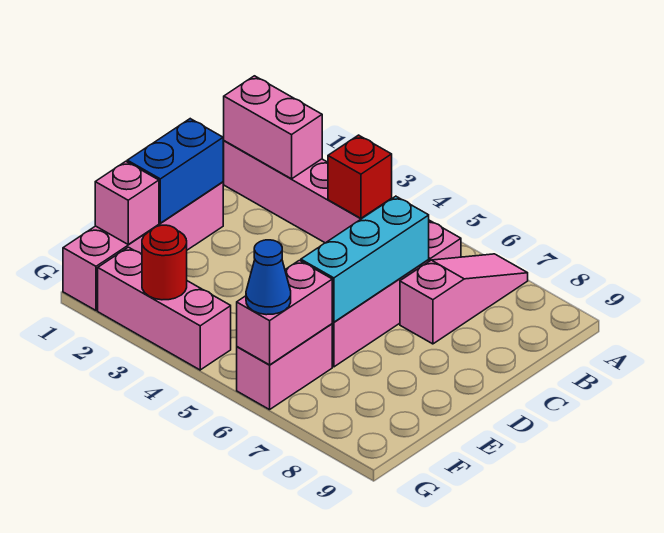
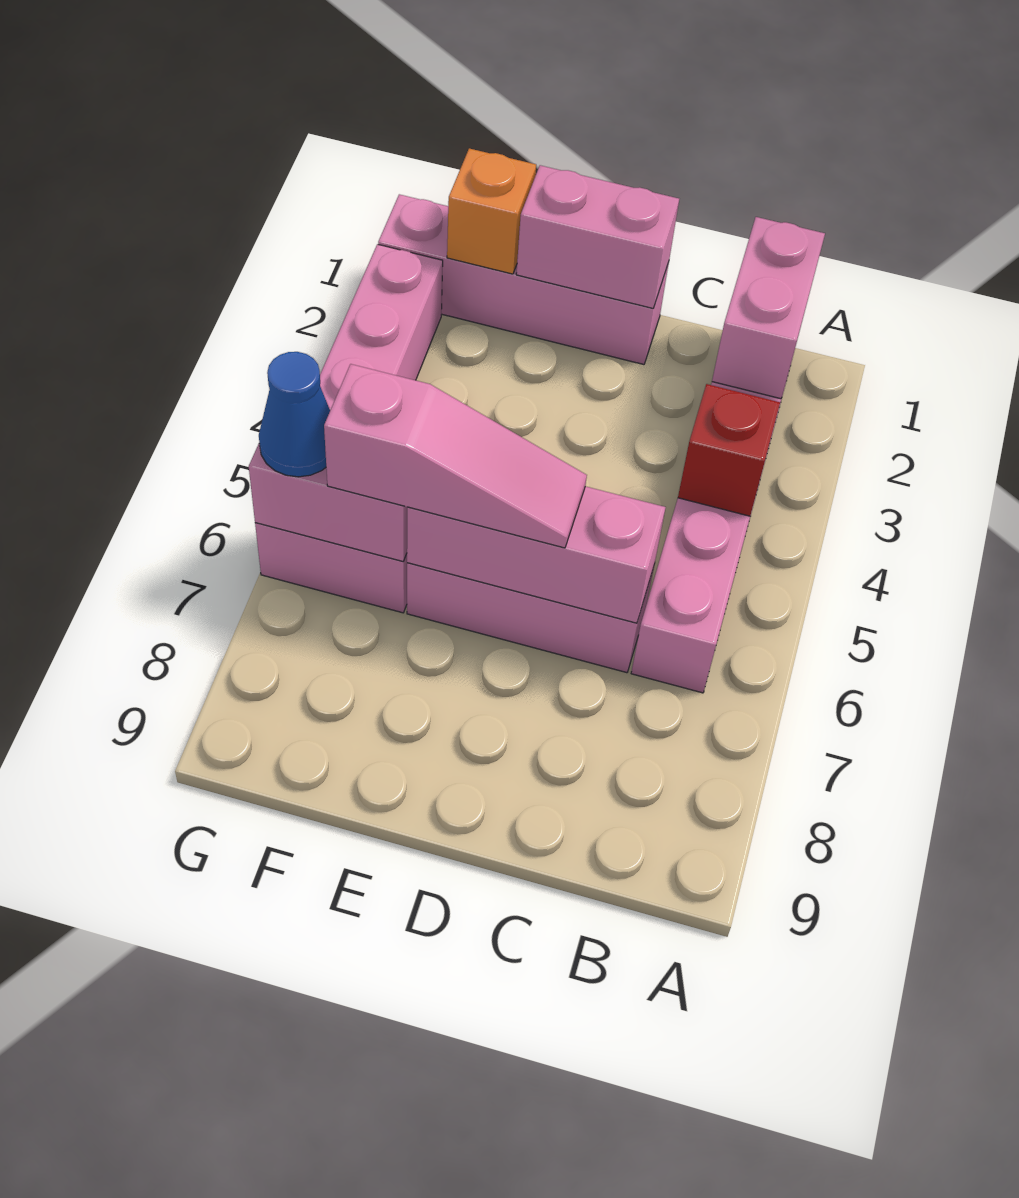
pink slope A7:C7 level 1 top C -> pink slope D6:F6 level 3 top F
cyan brick C6:E6 level 2 -> pink brick C6:E6 level 2
blue brick D1:E1 level 2 -> pink brick D1:E1 level 2
pink brick F1 level 2 -> orange brick F1 level 2
red round brick G3 level 2 -> none

